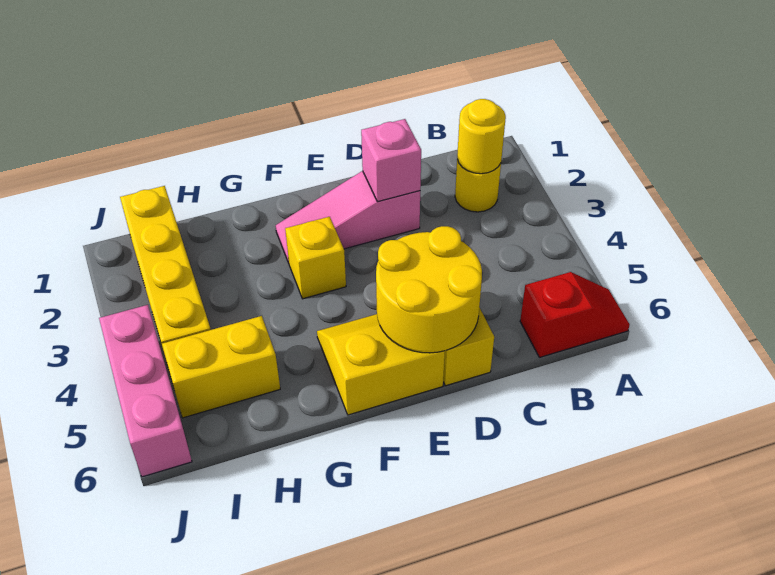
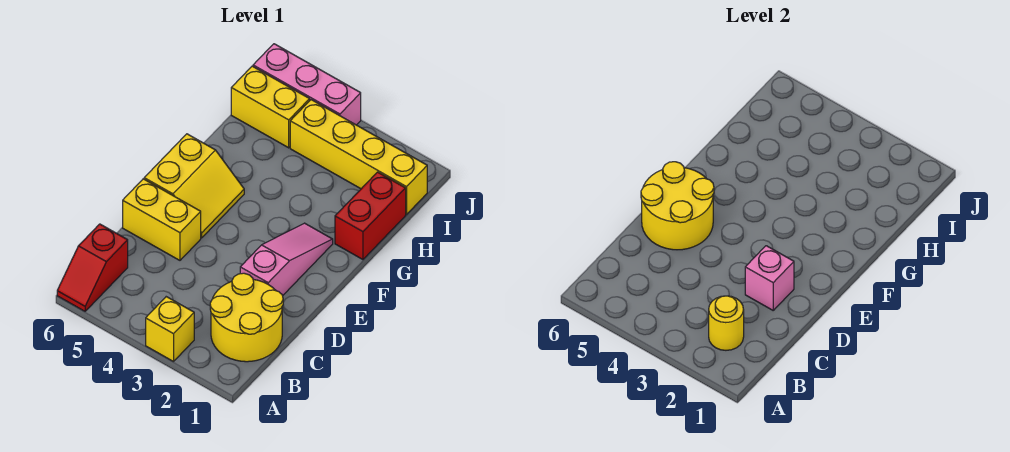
yellow round brick B2 level 1 -> yellow round brick B1:C2 level 1
yellow brick F3 level 1 -> yellow brick A3 level 1
none -> red brick G1:H1 level 1
yellow brick H5:I5 level 1 -> yellow brick I5:I6 level 1

